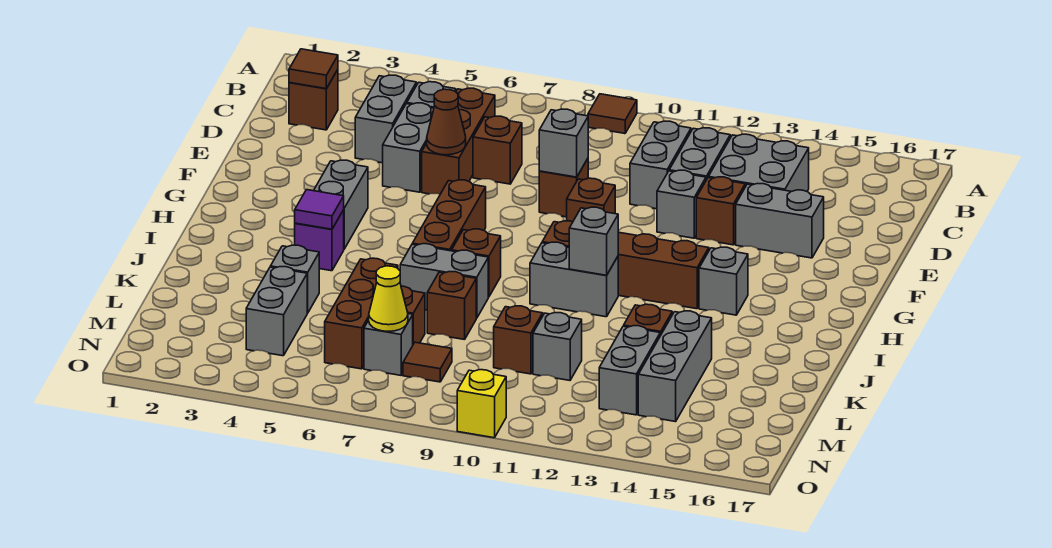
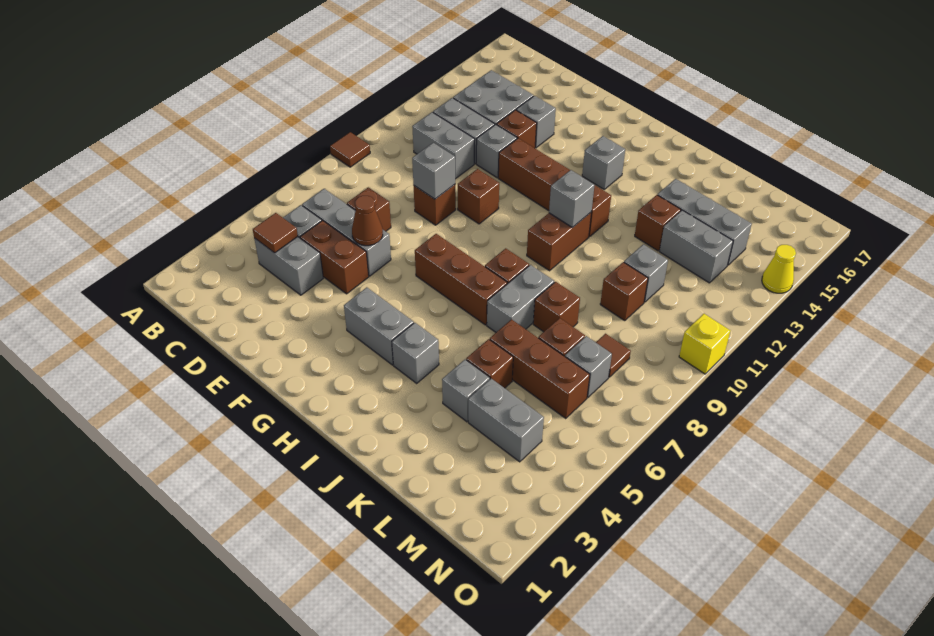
brown brick C2 level 1 -> brown brick K5 level 1
brown tile C2 level 2 -> brown tile C4 level 2
brown brick C6:E6 level 1 -> grey brick C6:E6 level 1
grey brick D5:E5 level 1 -> brown brick D5:E5 level 1
grey brick E14:E15 level 1 -> grey brick E14 level 1
brown brick H10:H13 level 1 -> brown brick F12:I12 level 1
purple brick I4 level 1 -> grey brick I4 level 1
purple tile I4 level 2 -> none
grey brick I10:I11 level 1 -> brown brick I10:I11 level 1
yellow cone M7 level 2 -> yellow cone O14 level 1

